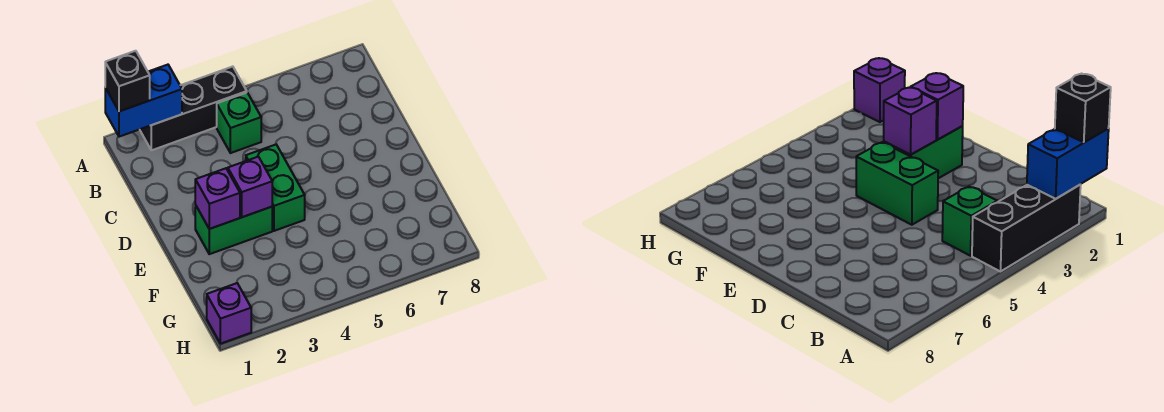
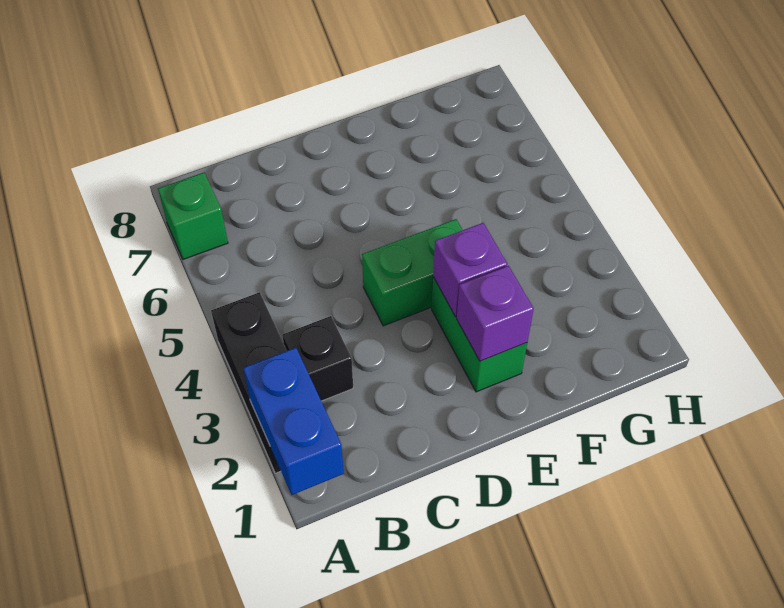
black brick A1 level 3 -> black brick B3 level 1
green brick B4 level 1 -> green brick A7 level 1
purple brick H1 level 1 -> none

